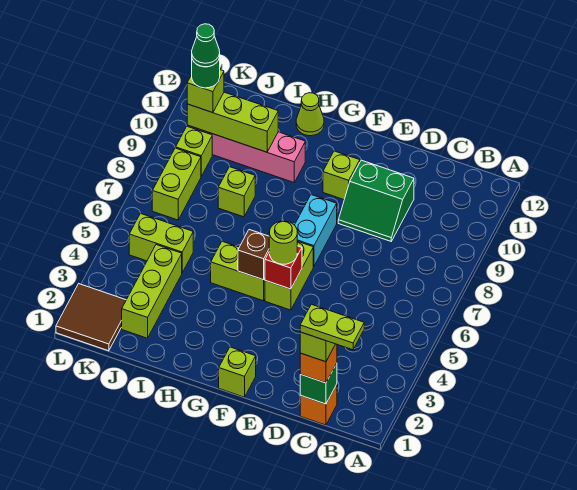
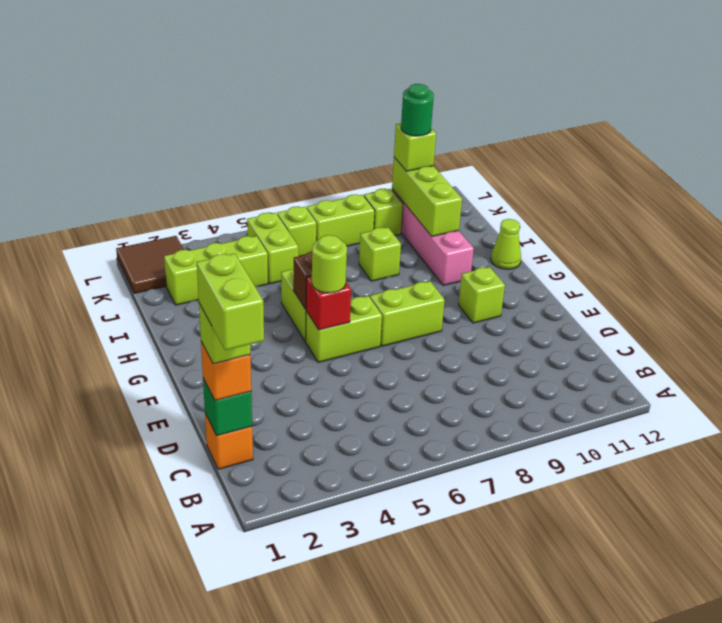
lime plate B1:C1 level 5 -> lime brick B1:C1 level 5
green slope D9:E10 level 1 top 10 -> none
lime brick F1 level 1 -> lime brick K6 level 1
cyan brick F7:F8 level 1 -> lime brick F7:F8 level 1
green cone K10 level 5 -> none

